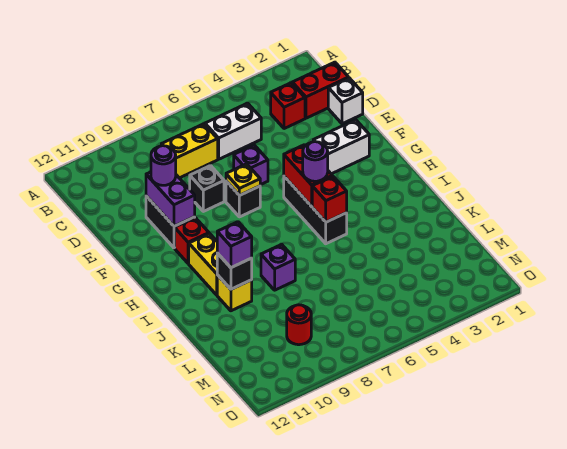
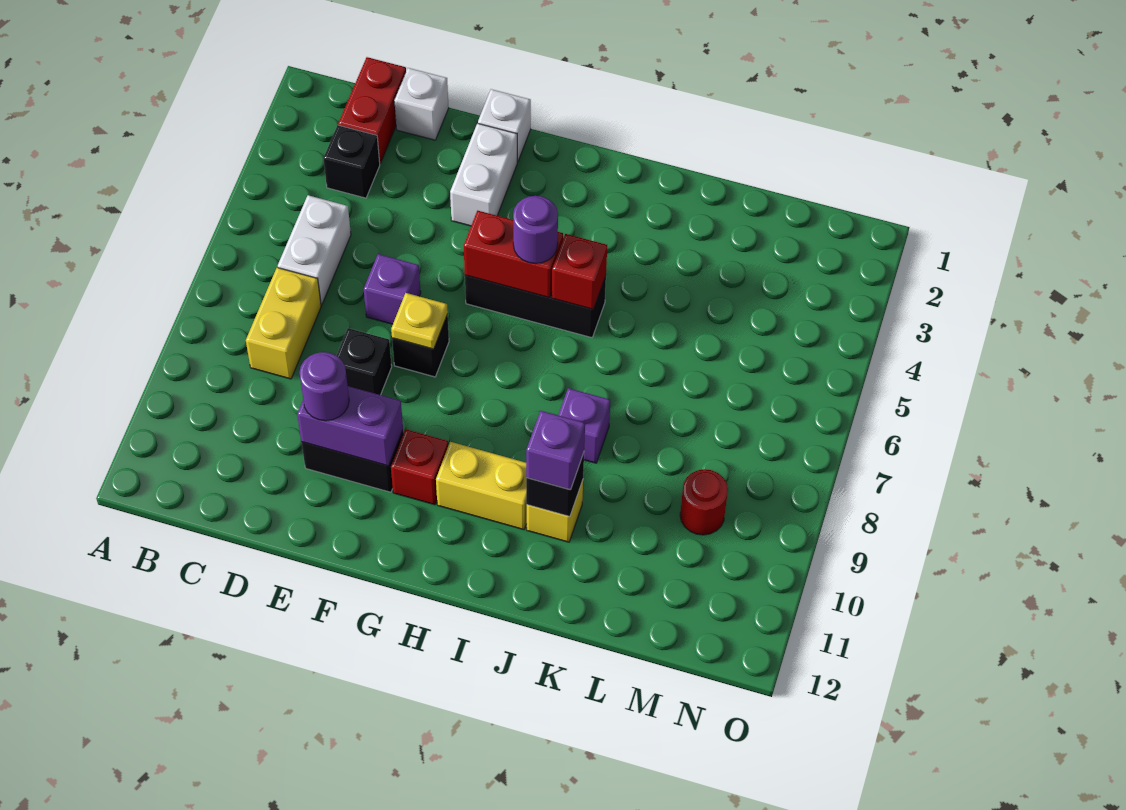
red brick C3 level 1 -> black brick C3 level 1
none -> white brick F1 level 1

